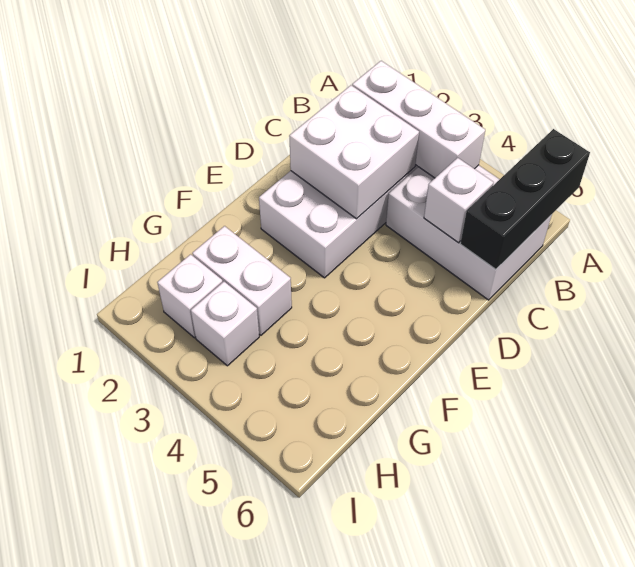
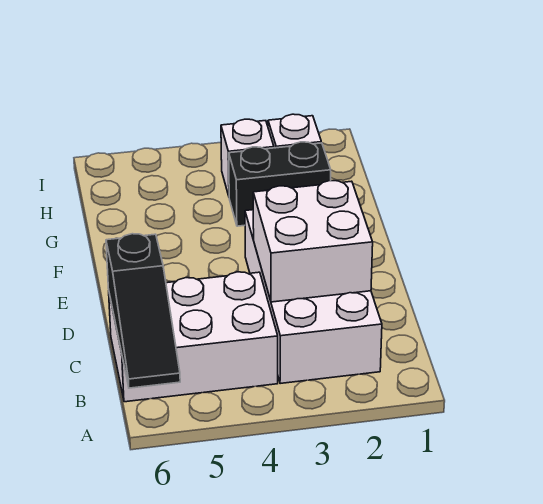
black brick A6:C6 level 2 -> black slope A6:C6 level 2 top C
white brick B2:B4 level 2 -> none
white brick C5 level 2 -> none
white brick G2:G3 level 1 -> black brick G2:G3 level 1

